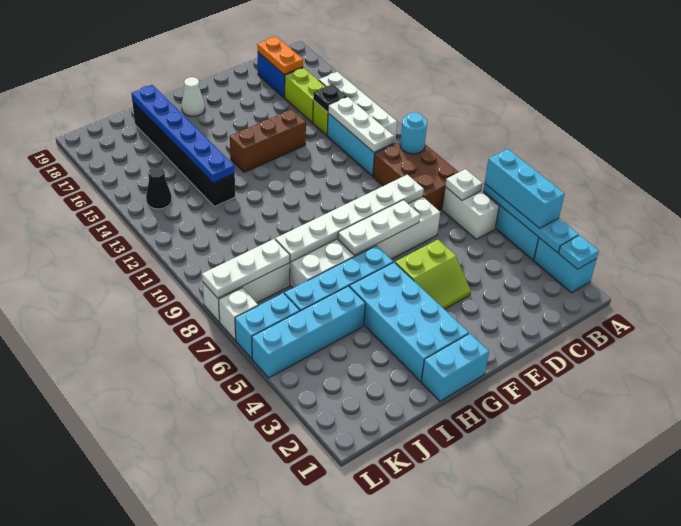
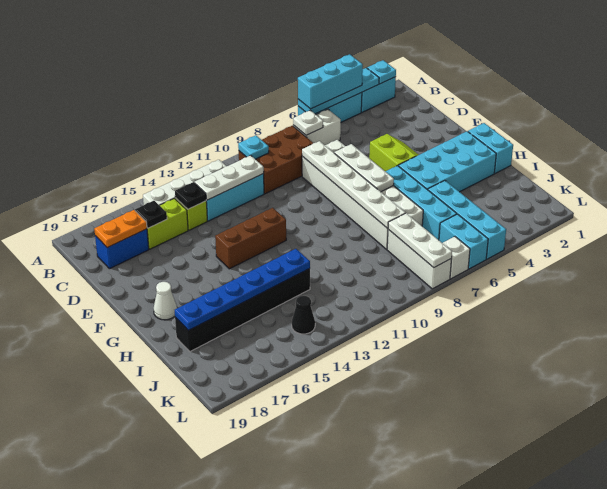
cyan round brick B10 level 2 -> cyan plate B10 level 2
none -> black plate C16 level 2
brown brick E14:G14 level 1 -> brown brick F12:F14 level 1

